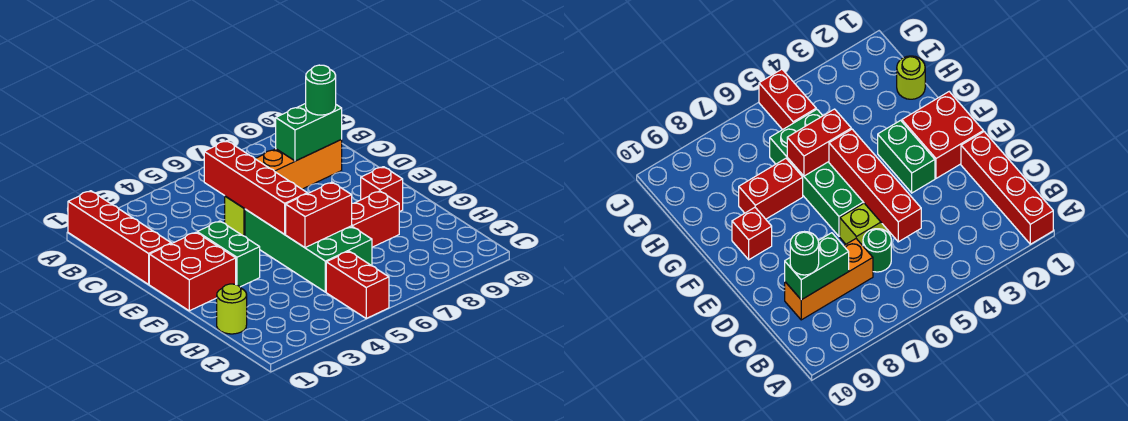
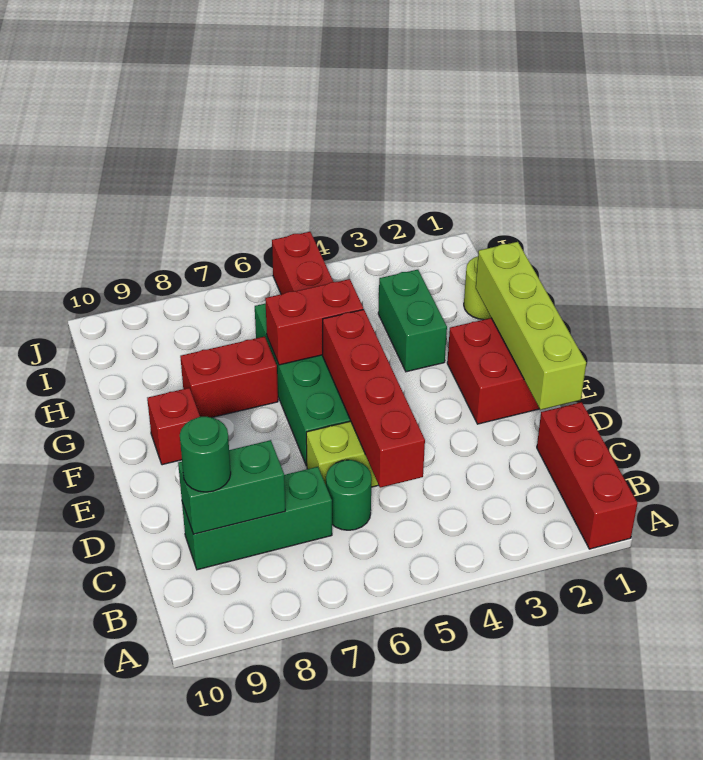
red brick A1:D1 level 1 -> red brick A1:C1 level 1
orange brick C7:C9 level 1 -> green brick C7:C9 level 1
none -> lime brick D1:G1 level 2
green brick E3:F3 level 1 -> green brick G3:H3 level 1

